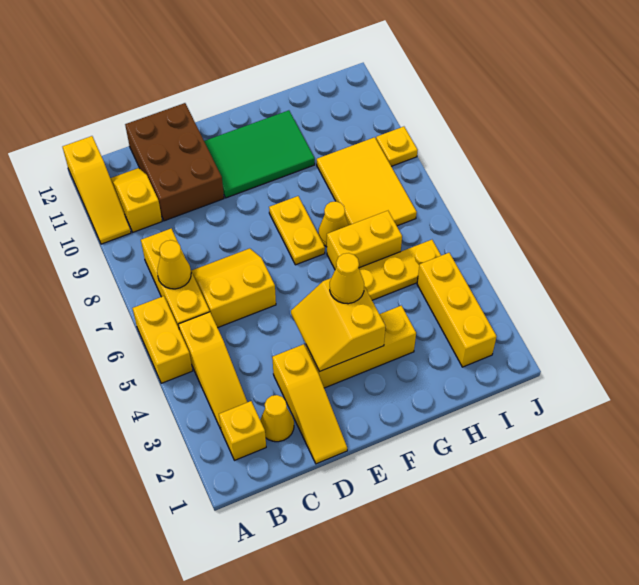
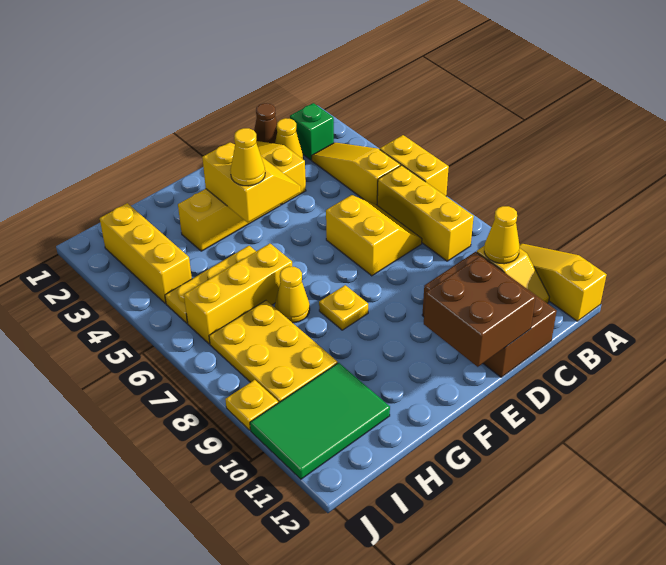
yellow brick B2 level 1 -> green brick B2 level 1
yellow cone B7 level 2 -> yellow cone B10 level 2
none -> brown cone C1 level 1
yellow slope C6:D7 level 1 top 6 -> yellow slope C6:D7 level 1 top D
none -> brown brick D11:E12 level 2
green tile E10:G11 level 1 -> green tile H10:J11 level 1
yellow plate F7:F8 level 1 -> yellow plate F8 level 1
yellow brick G6:H6 level 1 -> yellow brick G6:I6 level 1
yellow tile H7:I9 level 1 -> yellow plate H7:I9 level 1

